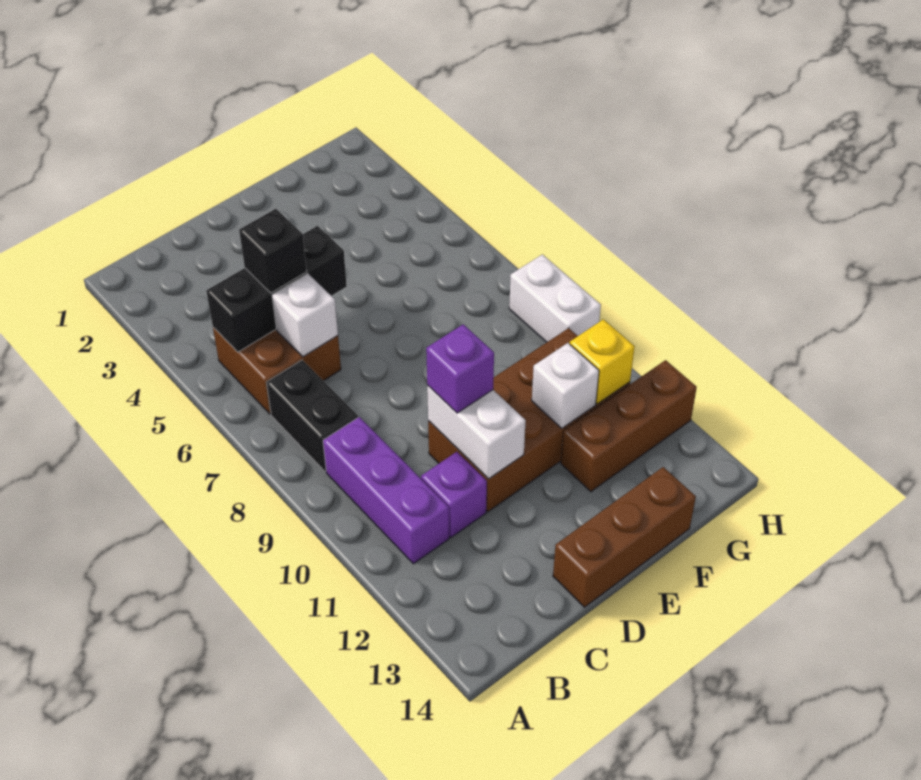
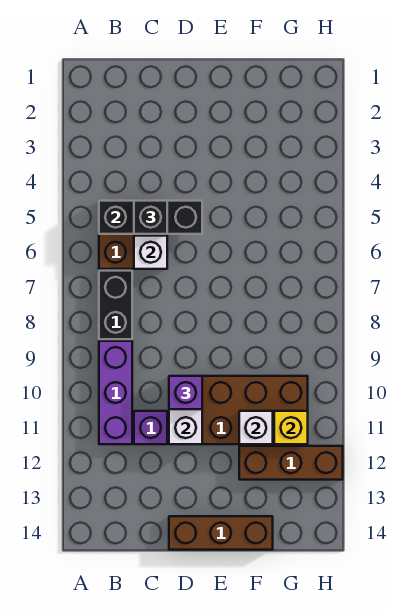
white brick H8:H9 level 1 -> none

